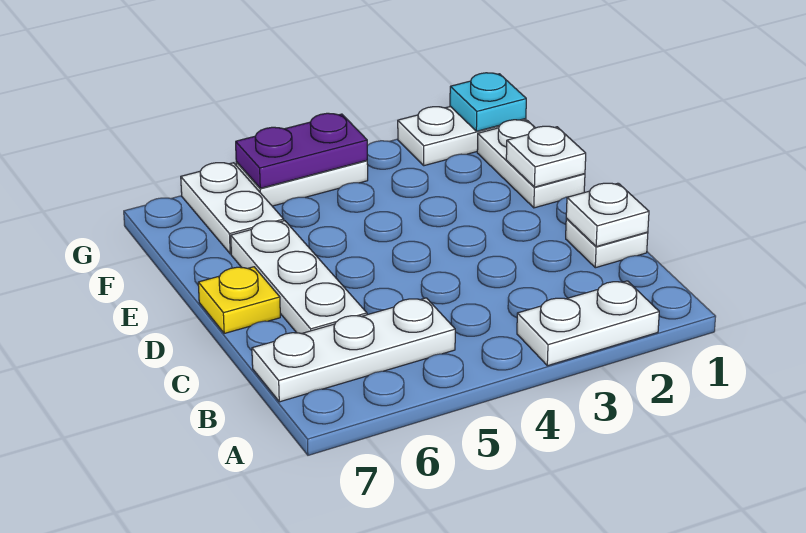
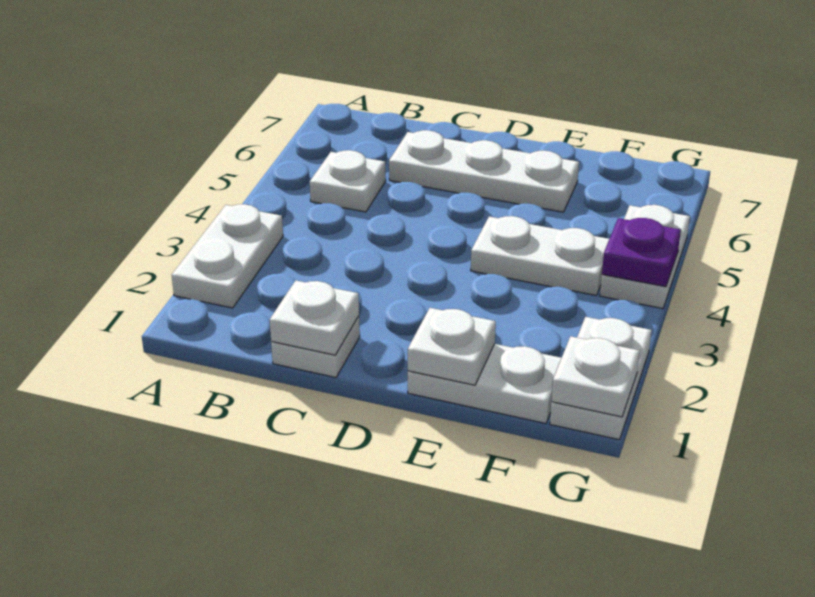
white plate B5:B7 level 1 -> white plate B5 level 1
yellow plate D7 level 1 -> none
white plate F6:G6 level 1 -> white plate E4:F4 level 1
cyan plate G1 level 2 -> white plate G1 level 2
purple plate G4:G5 level 2 -> purple plate G4 level 2

